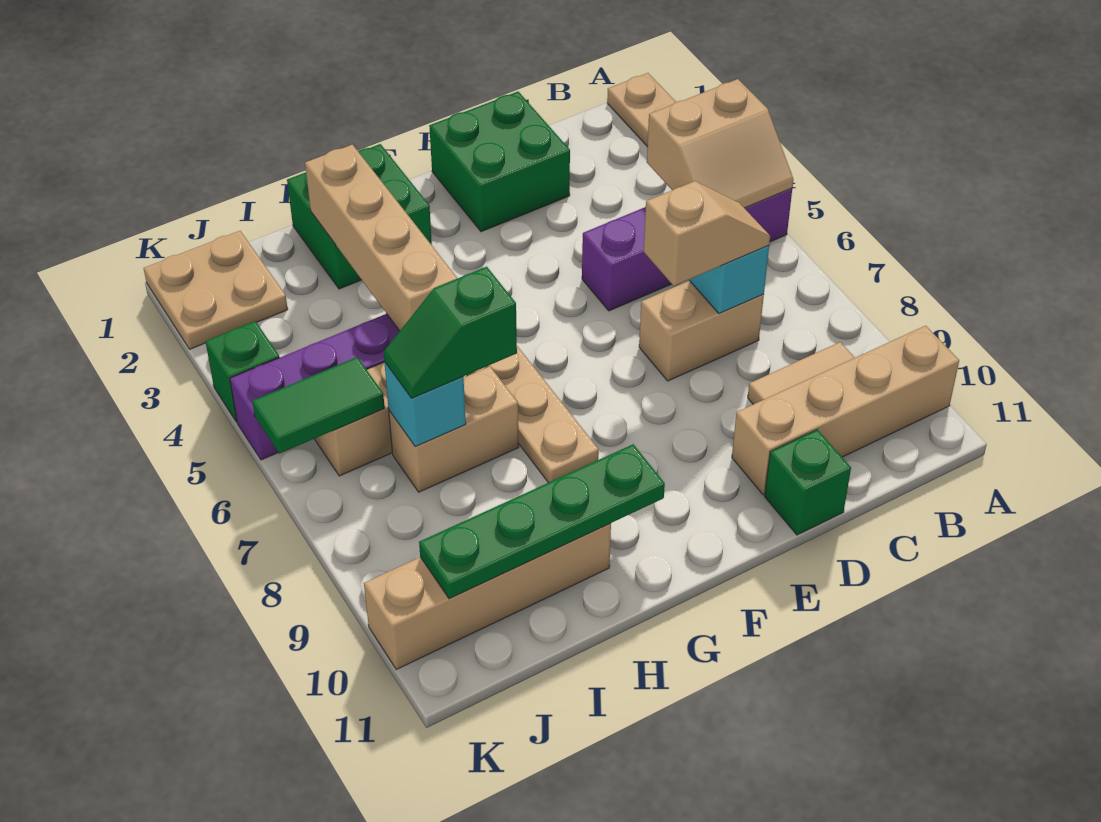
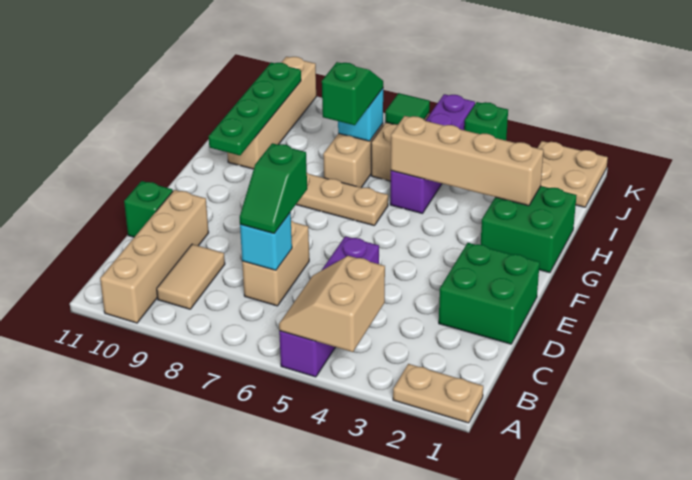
tan slope C7:D7 level 3 top D -> green slope C7:D7 level 3 top D
green tile J6:K6 level 2 -> green tile J6 level 2

